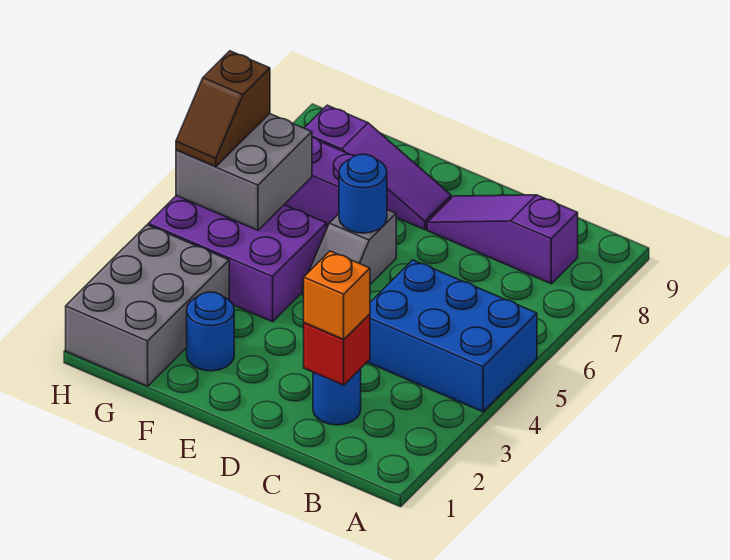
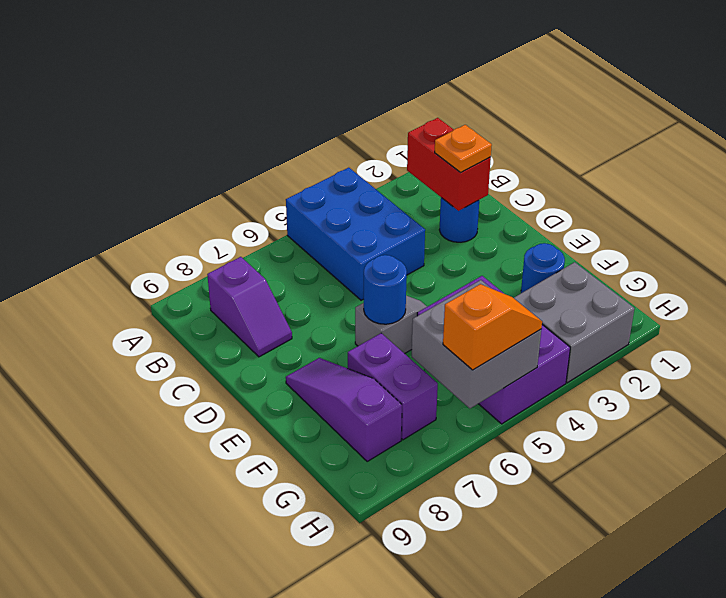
purple slope B8:D8 level 1 top B -> purple slope B8:C8 level 1 top B
red brick C2 level 2 -> red brick B2:C2 level 2
orange brick C2 level 3 -> orange plate C2 level 3
grey brick G1:H3 level 1 -> grey brick G2:H3 level 1
brown slope H5:H6 level 3 top 6 -> orange slope H5:H6 level 3 top 6

